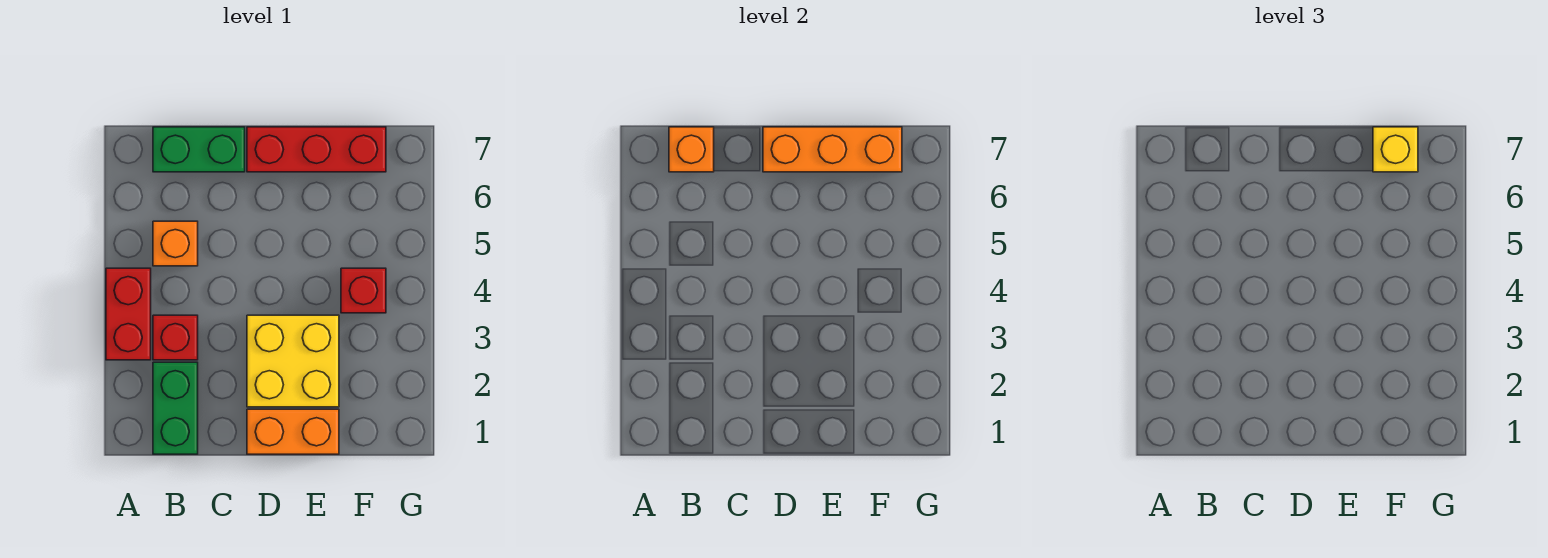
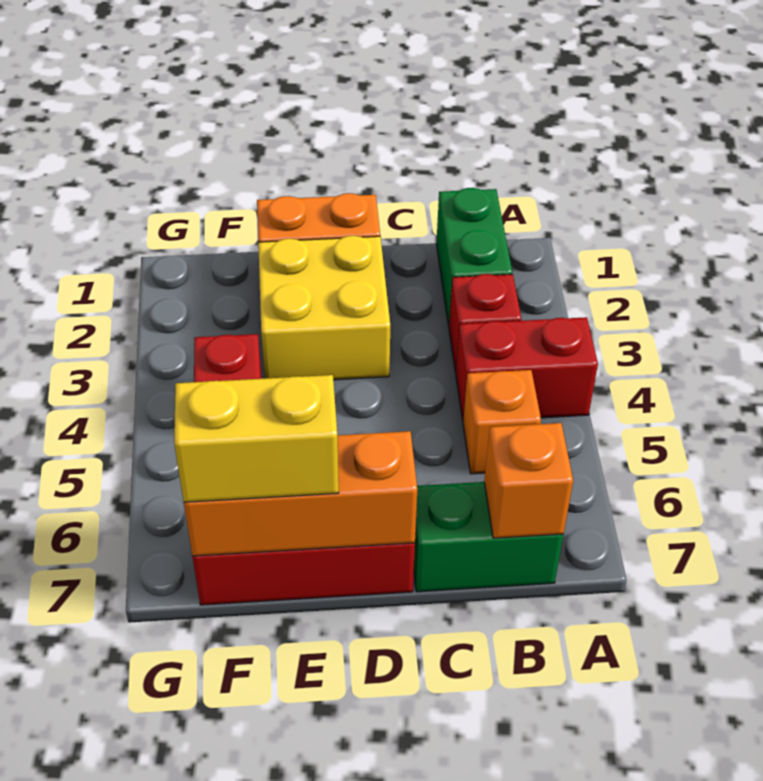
red brick A3:A4 level 1 -> red brick A4:B4 level 1
yellow brick F7 level 3 -> yellow brick E7:F7 level 3

